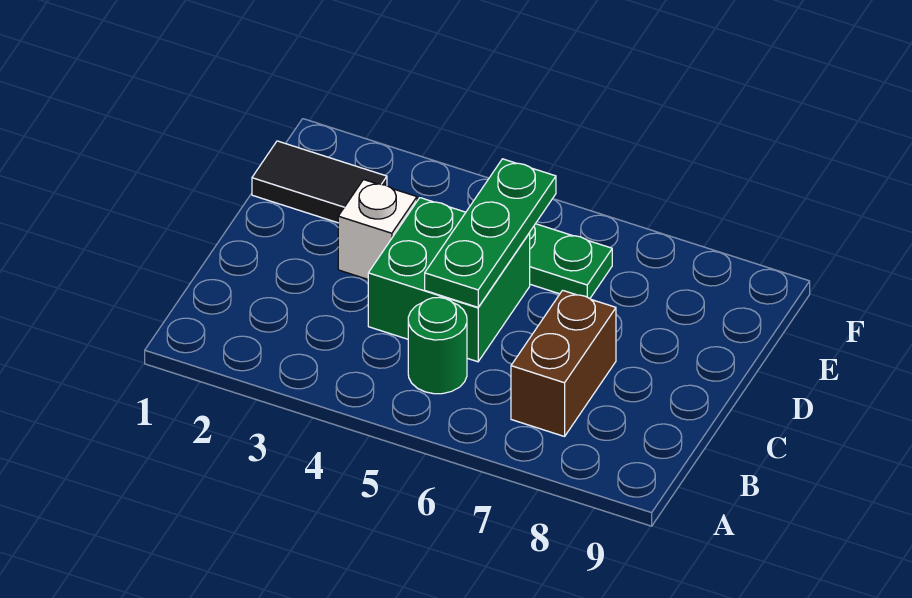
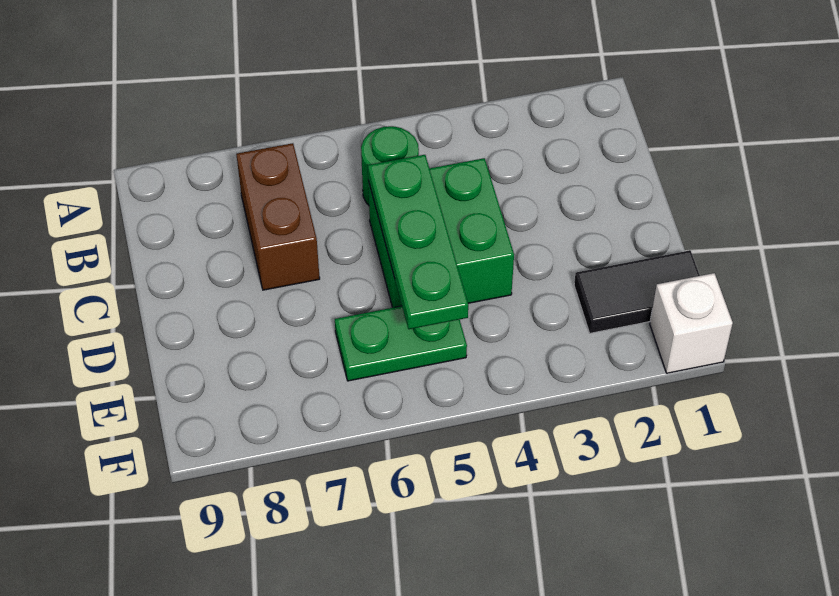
white brick D3 level 1 -> white brick F1 level 1

